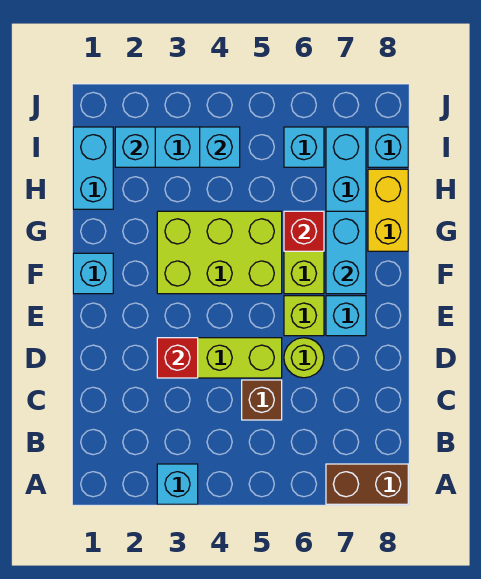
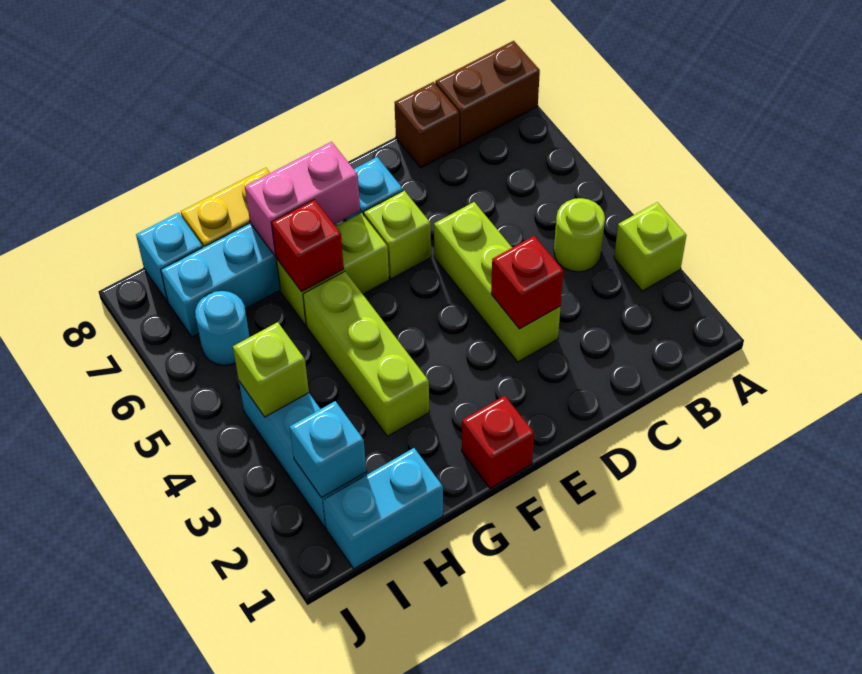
cyan brick A3 level 1 -> lime brick A3 level 1
brown brick A7:A8 level 1 -> brown brick A8:B8 level 1
brown brick C5 level 1 -> brown brick C8 level 1
lime round brick D6 level 1 -> lime round brick B4 level 1
cyan brick F1 level 1 -> red brick F1 level 1
lime brick F3:G5 level 1 -> lime brick G3:G5 level 1
cyan brick F7:G7 level 2 -> pink brick F7:G7 level 2
cyan brick I4 level 2 -> lime brick I4 level 2
cyan brick I6 level 1 -> cyan round brick I6 level 1

